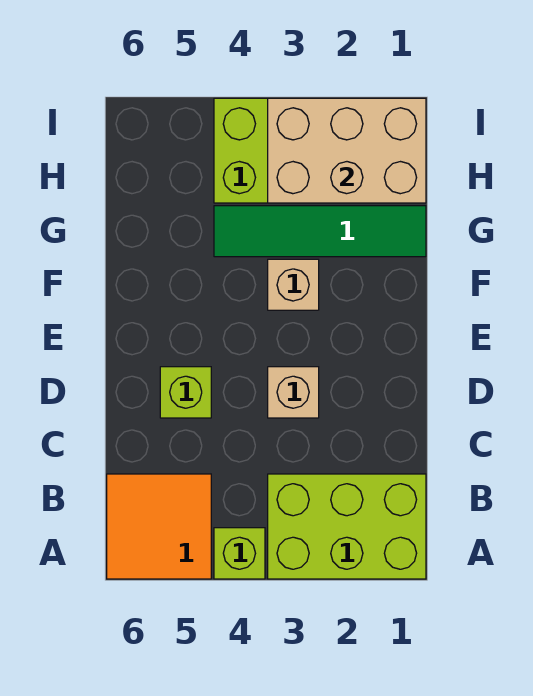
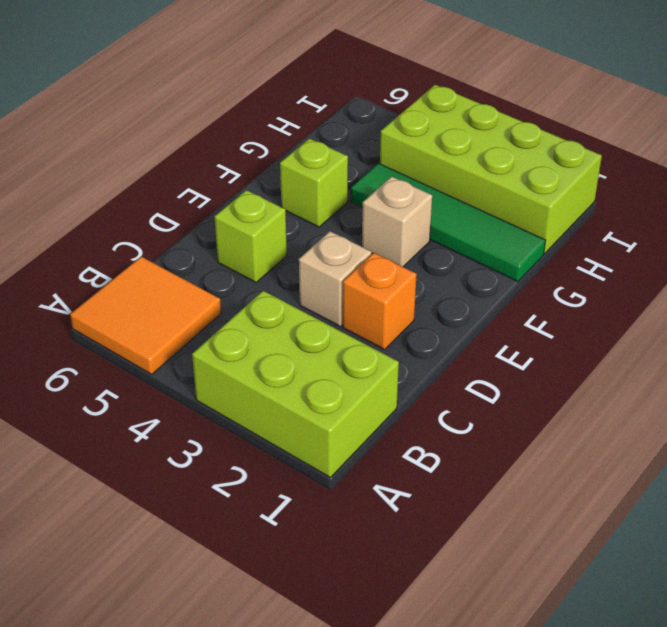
lime brick A4 level 1 -> lime brick F5 level 1
none -> orange brick D2 level 1
tan brick H1:I3 level 2 -> none

